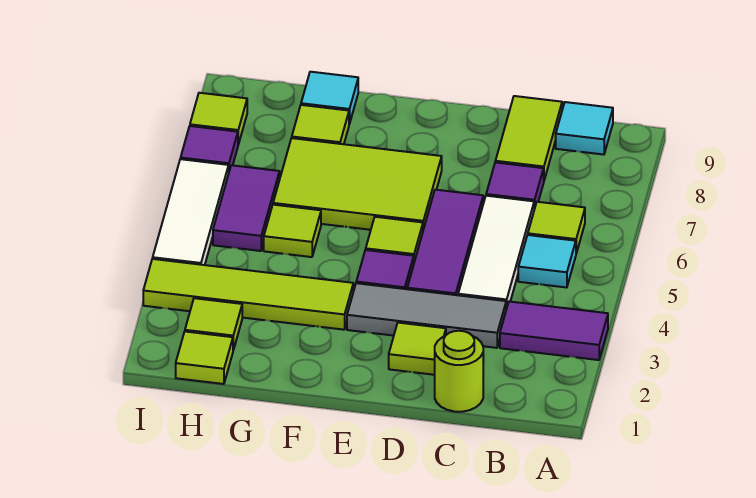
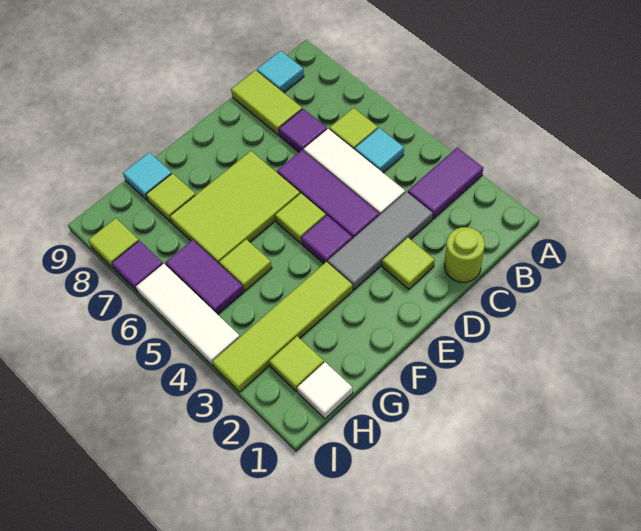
lime tile H1 level 1 -> white tile H1 level 1

